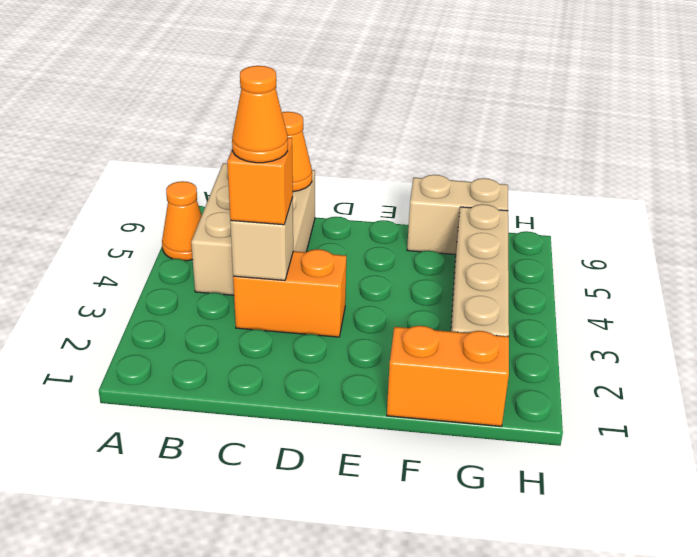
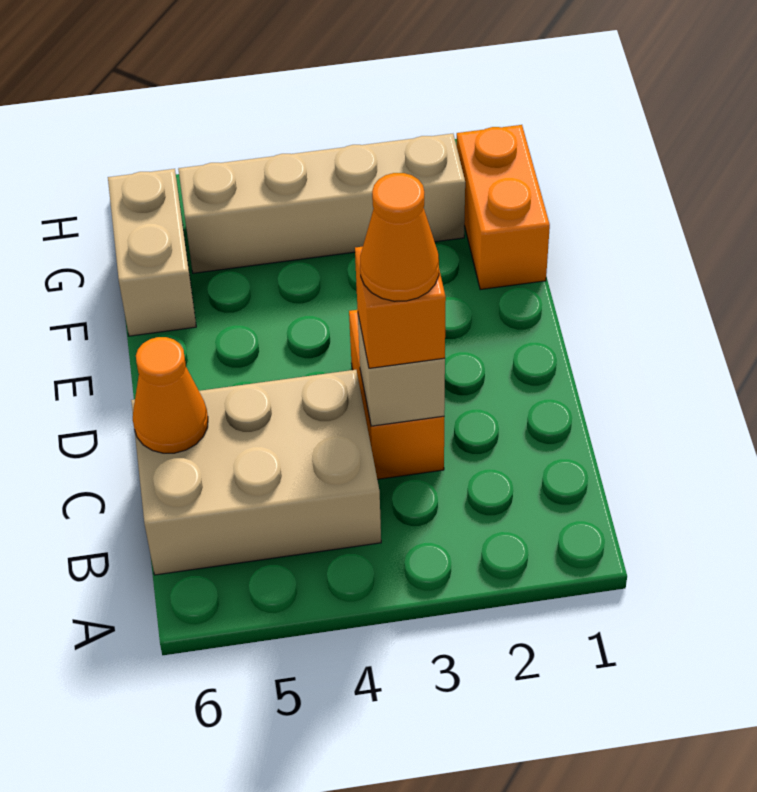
orange cone A5 level 1 -> none

